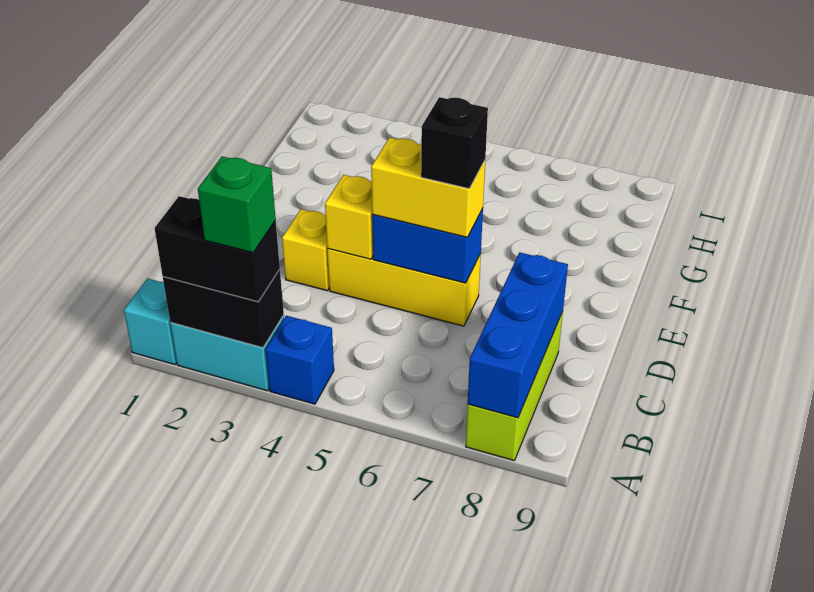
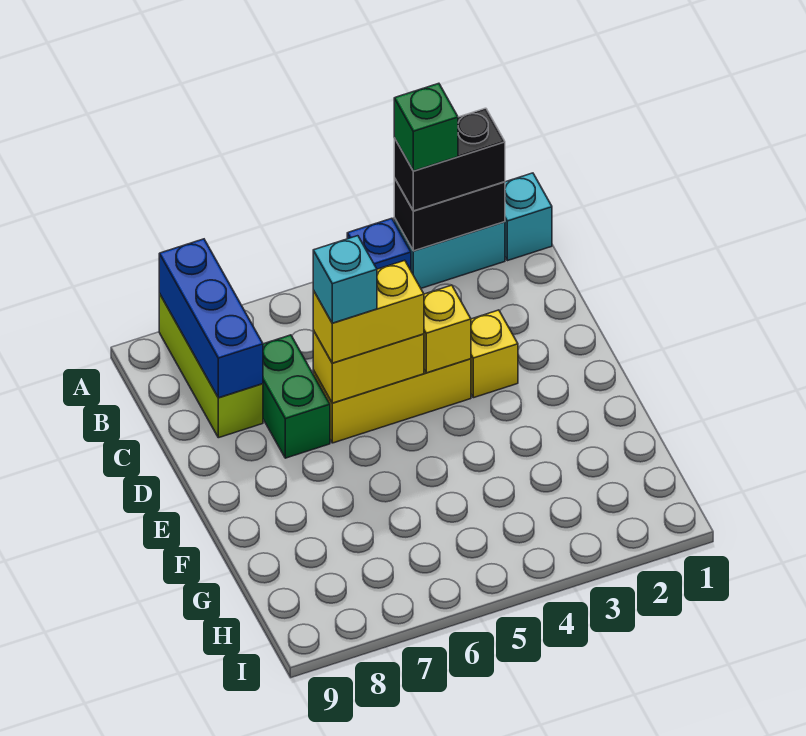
none -> green brick C7:D7 level 1
blue brick D5:D6 level 2 -> yellow brick D5:D6 level 2
black brick D6 level 4 -> cyan brick D6 level 4

